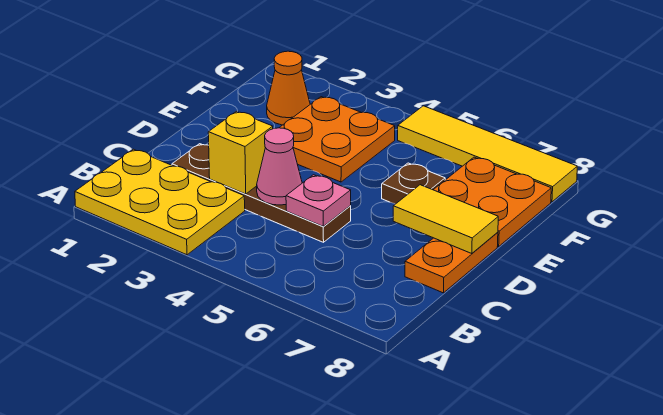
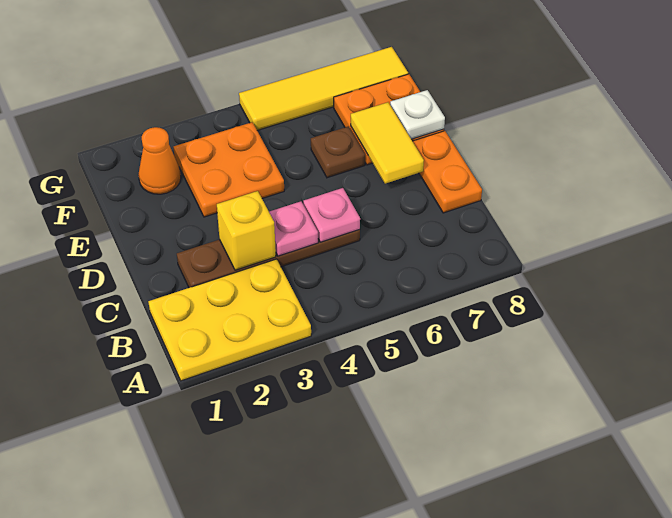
pink cone C4 level 2 -> pink plate C4 level 2
yellow tile D7:D8 level 2 -> yellow tile D7:E7 level 2
none -> white plate E8 level 2

